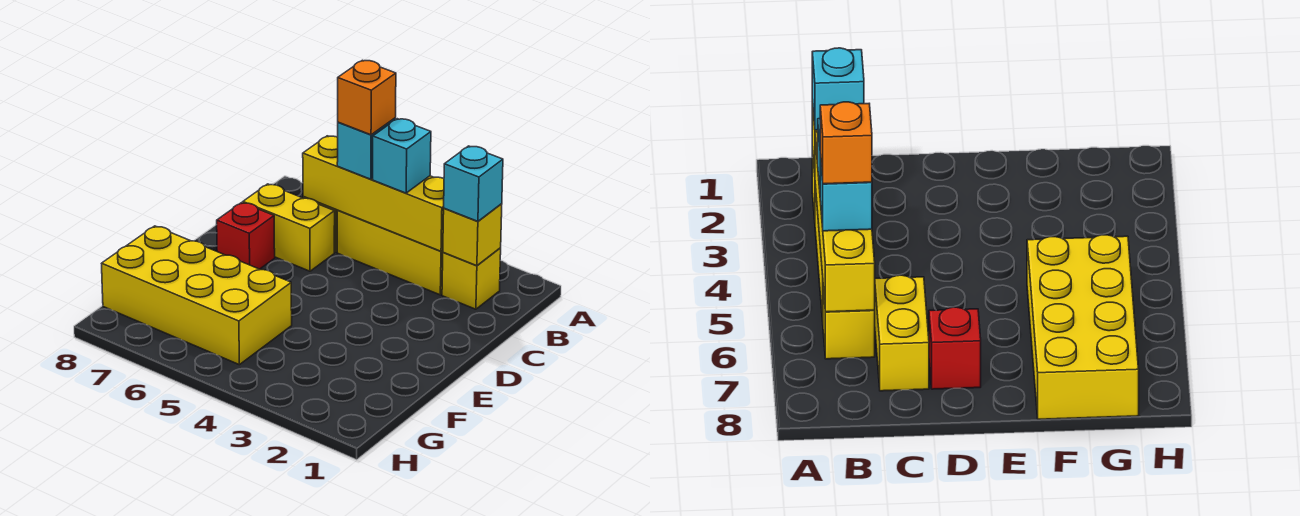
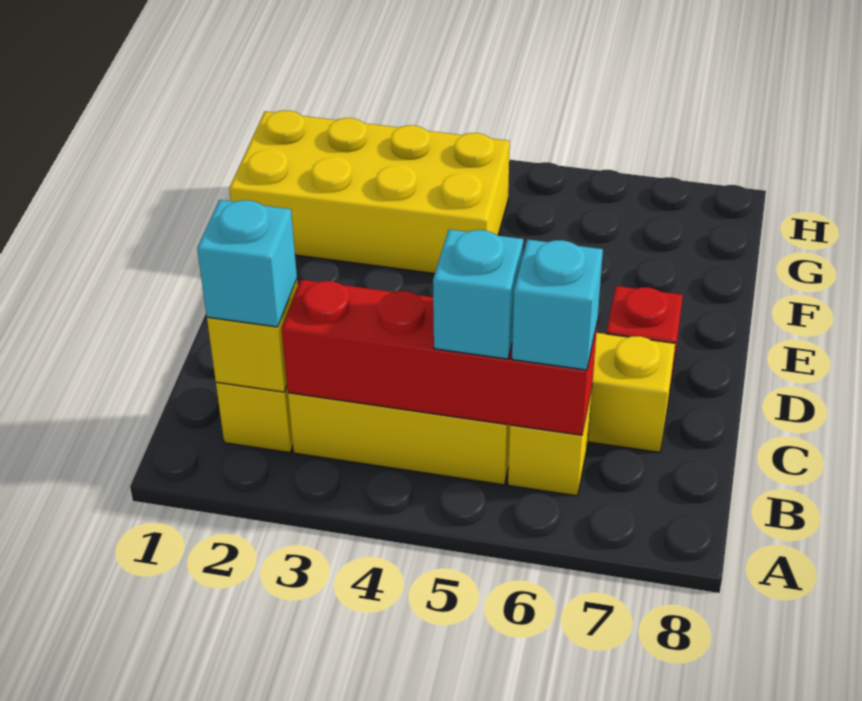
yellow brick B3:B6 level 2 -> red brick B3:B6 level 2
cyan brick B4 level 3 -> cyan brick B6 level 3
orange brick B5 level 4 -> none
yellow brick F5:G8 level 1 -> yellow brick F1:G4 level 1

